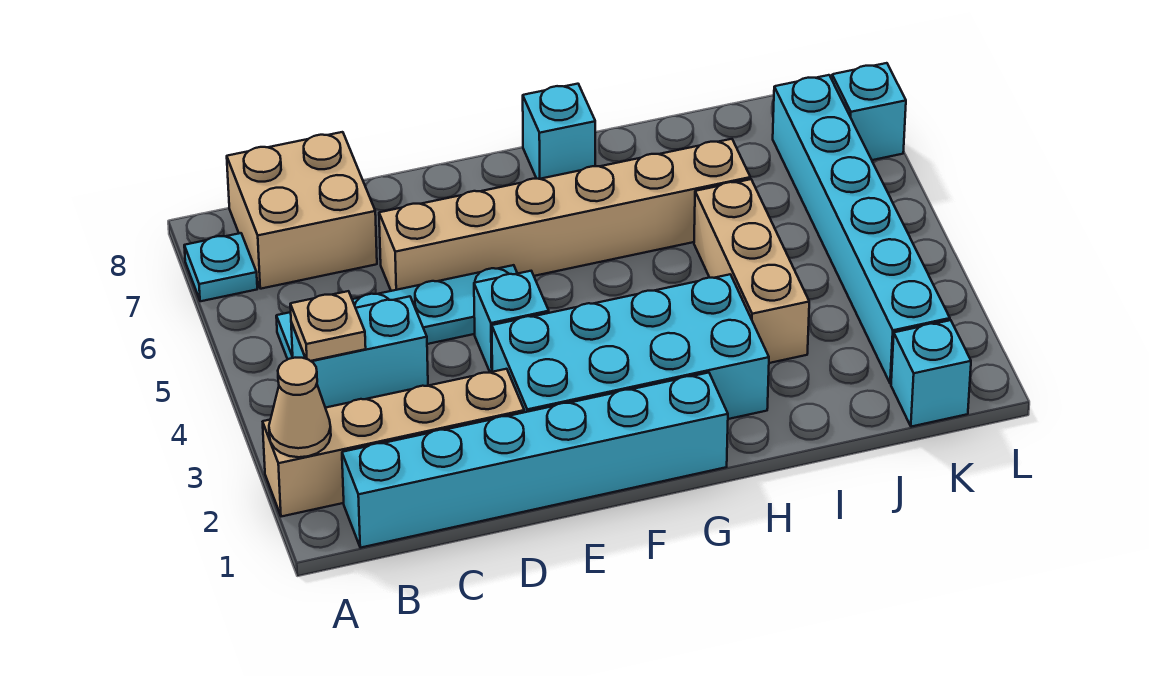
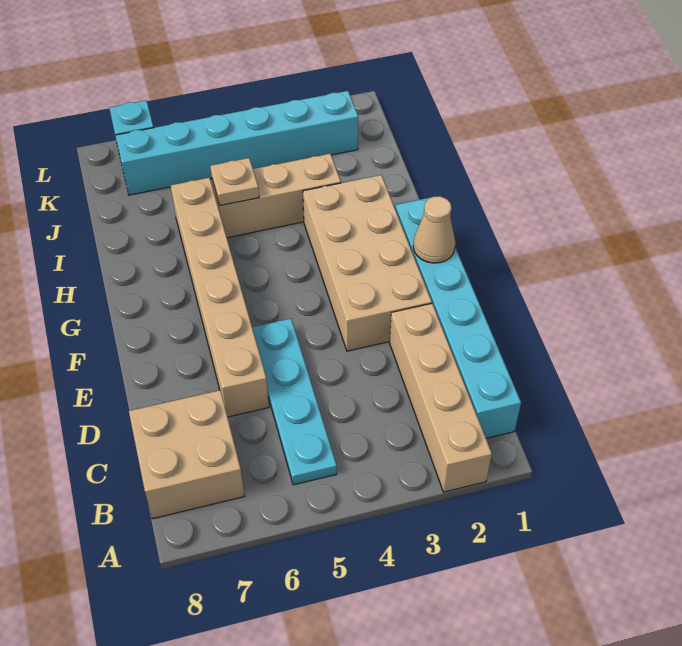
tan cone A2 level 2 -> tan cone F1 level 2
cyan plate A7 level 1 -> none
cyan brick B4:C4 level 1 -> none
tan plate B4 level 2 -> tan plate I5 level 2
cyan brick E2:H3 level 1 -> tan brick E2:H3 level 1
cyan brick E4 level 1 -> none
cyan brick G8 level 1 -> none
cyan brick K1 level 1 -> none

